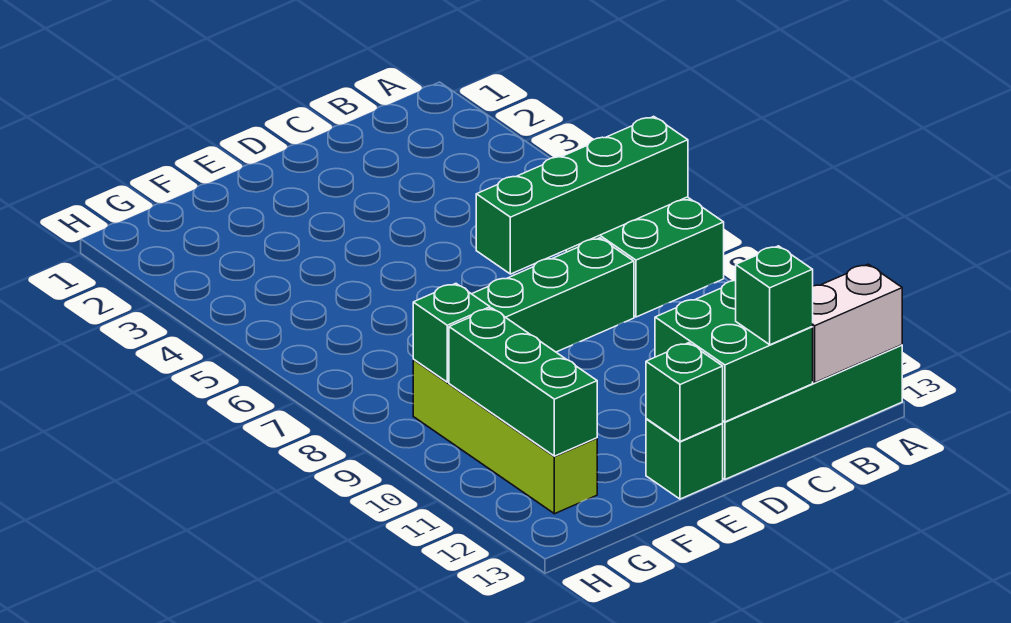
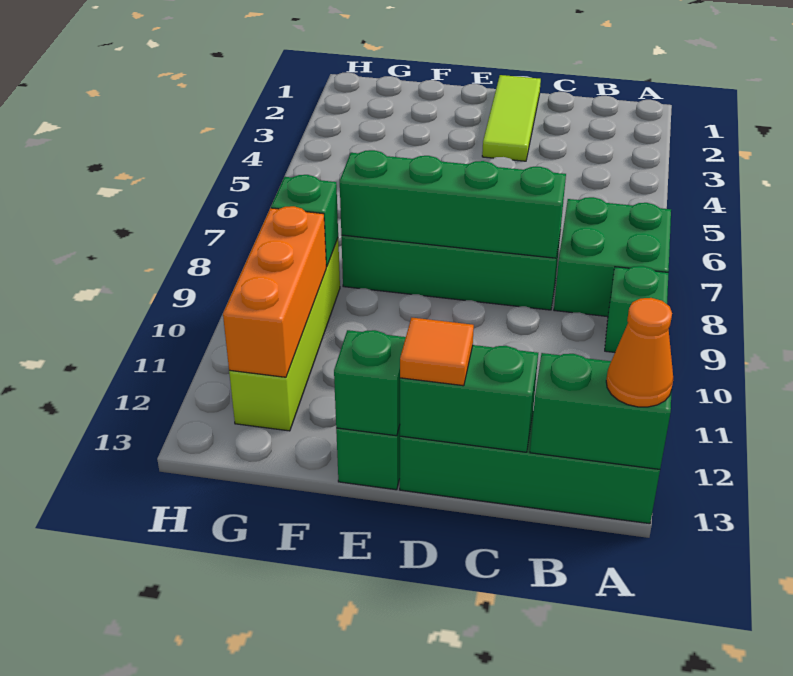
green brick A7:D7 level 2 -> green brick C8:F8 level 2
white brick A13:B13 level 2 -> green brick A13:B13 level 2
none -> orange cone A13 level 3
green brick C12:D13 level 2 -> green brick C13:D13 level 2
green brick C13 level 3 -> green brick A9 level 1
none -> lime tile D1:D3 level 1
none -> orange tile D13 level 3
green brick G10:G12 level 2 -> orange brick G10:G12 level 2

